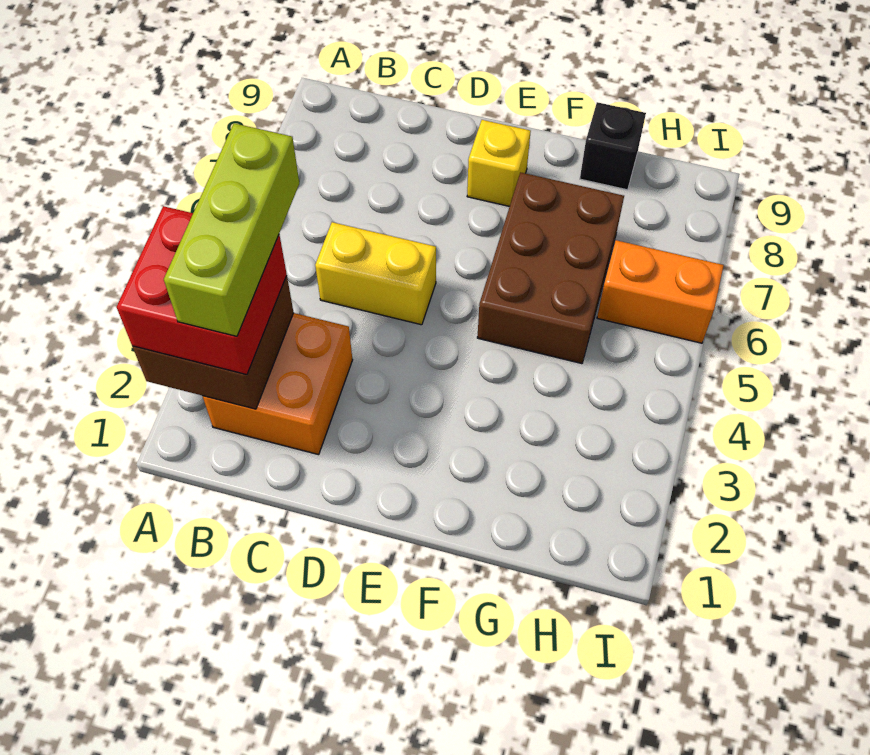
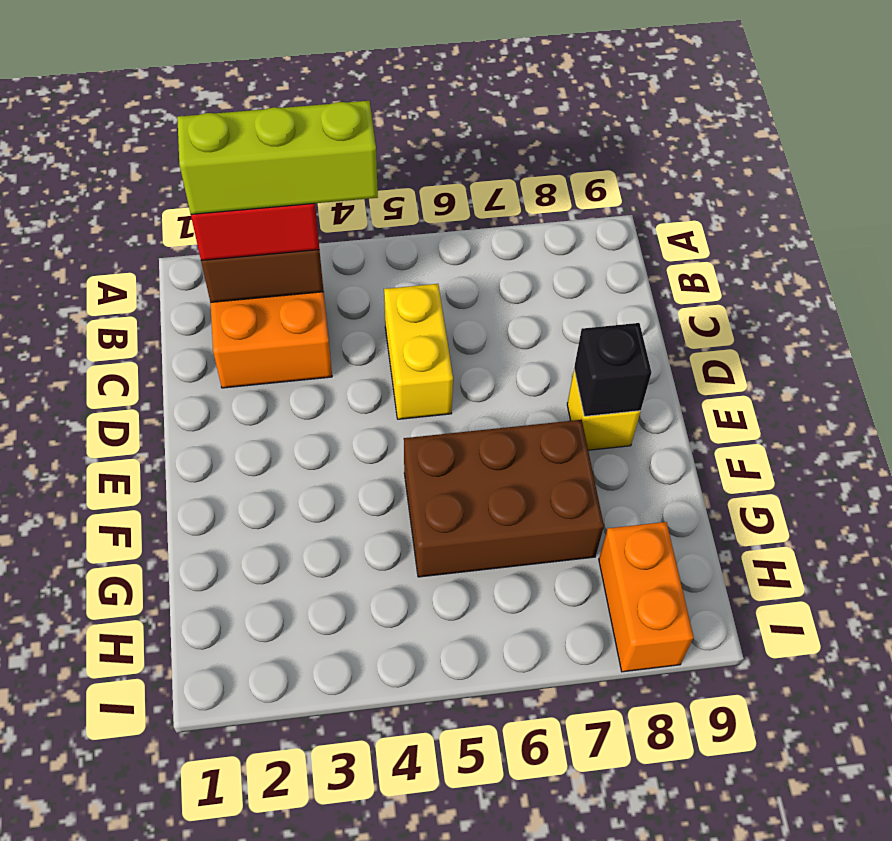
black brick G9 level 1 -> black brick E8 level 2
orange brick H6:I6 level 1 -> orange brick H8:I8 level 1

